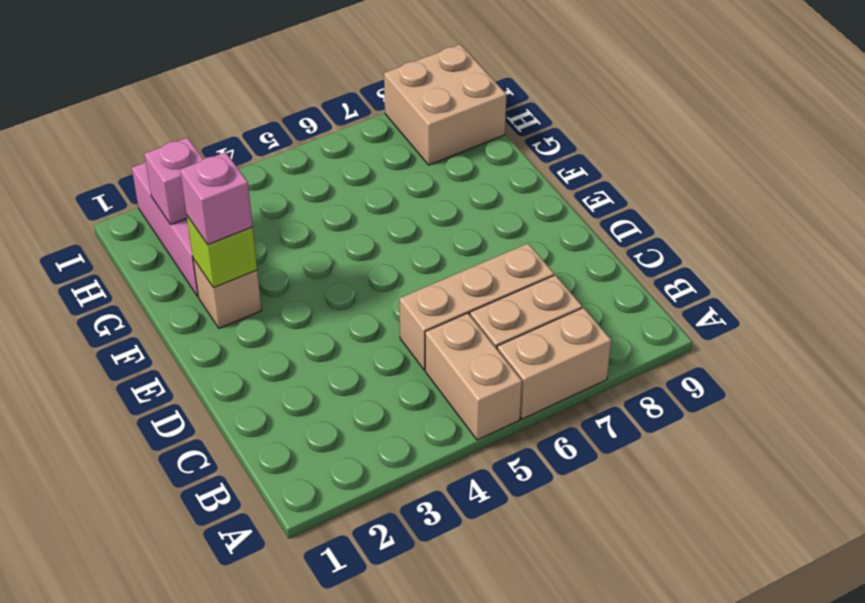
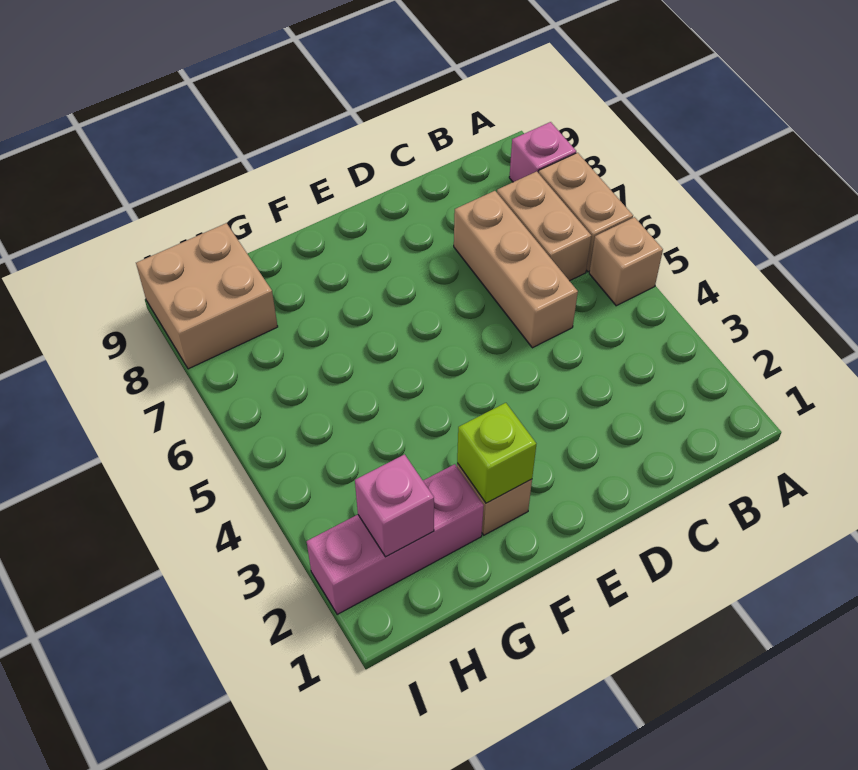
tan brick A5:B5 level 1 -> tan brick A5 level 1
pink brick F2 level 3 -> pink brick A8 level 1

